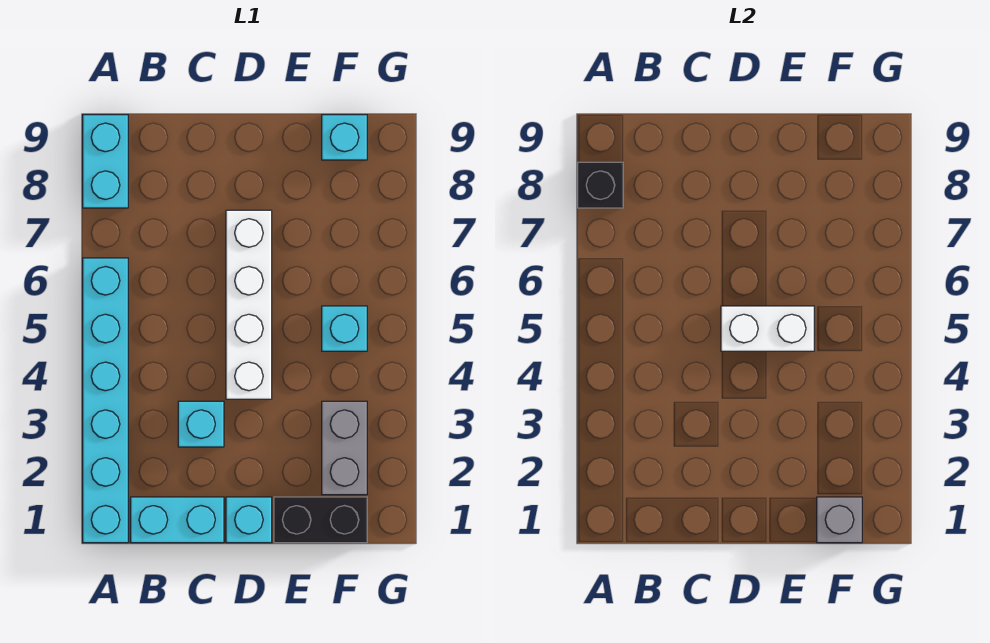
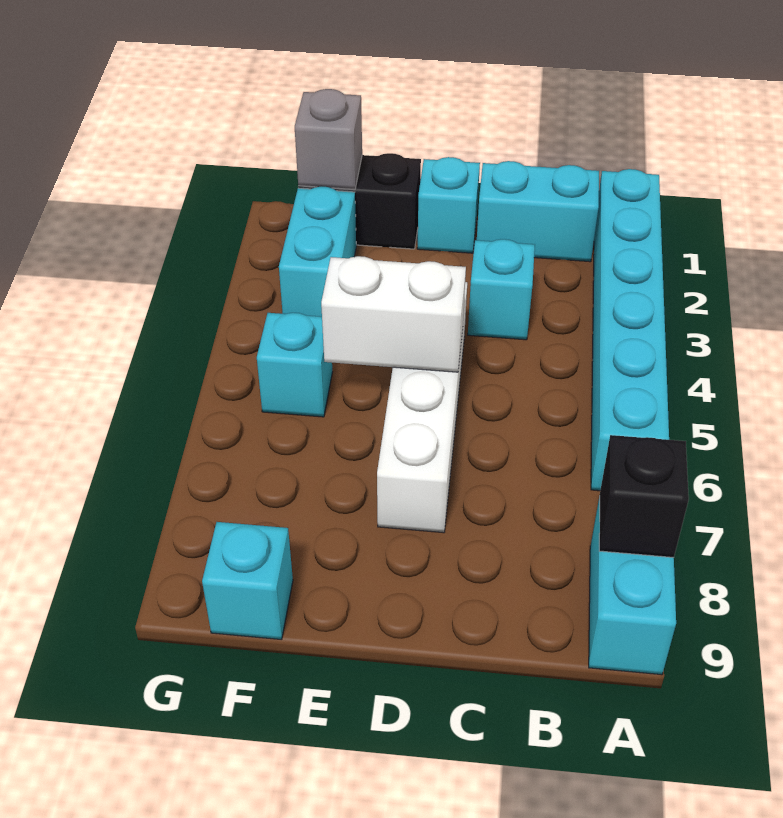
grey brick F2:F3 level 1 -> cyan brick F2:F3 level 1

